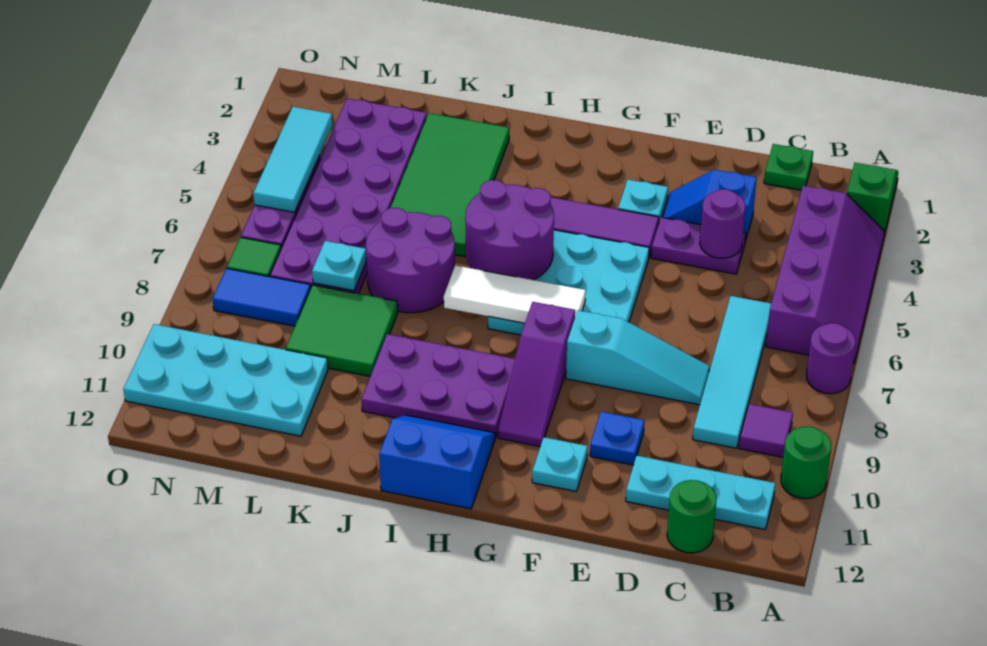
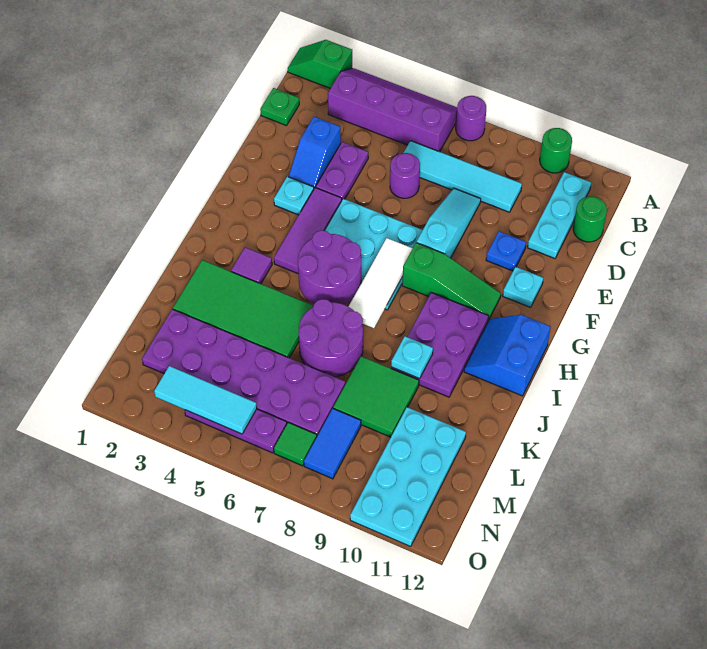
purple tile B9 level 1 -> purple tile I3 level 1
purple round brick D4 level 2 -> purple round brick D6 level 1
purple slope G8:G10 level 1 top 8 -> green slope G8:G10 level 1 top 8
cyan plate L7 level 2 -> cyan plate J9 level 2

